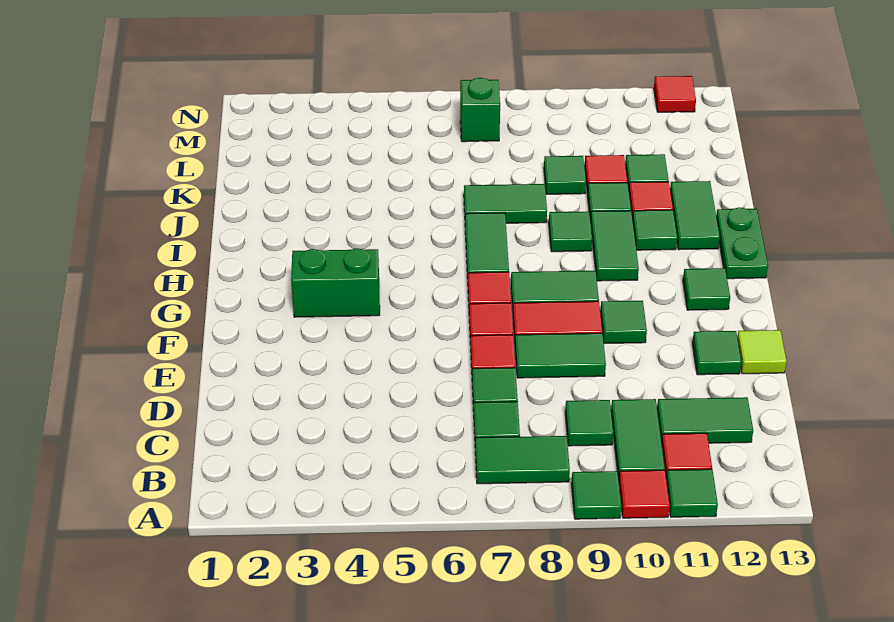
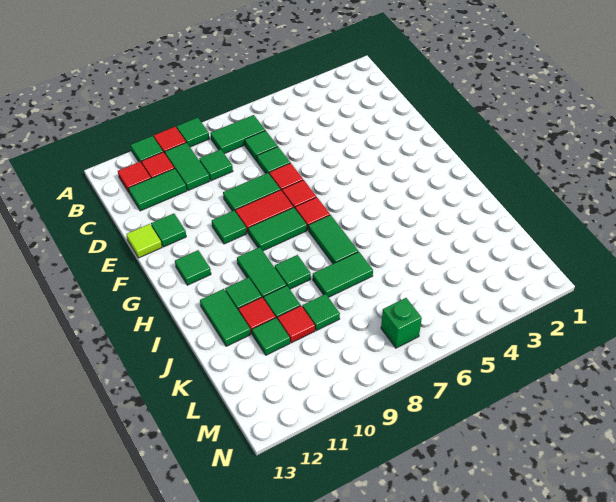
green brick G3:G4 level 1 -> none
green plate H13:I13 level 1 -> none
red tile N12 level 1 -> red tile B12 level 1

